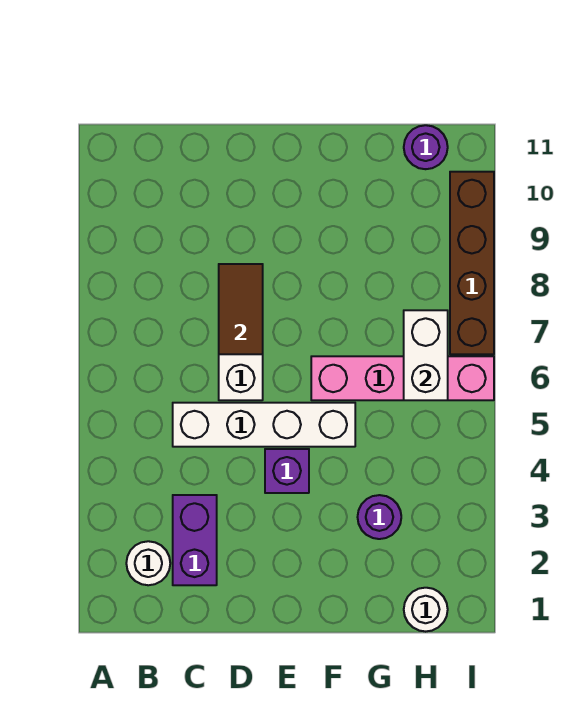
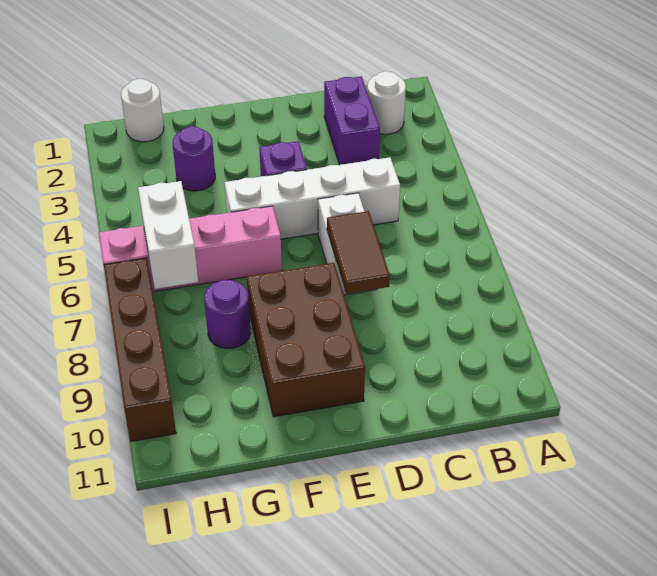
none -> brown brick E8:F10 level 1
purple round brick H11 level 1 -> purple round brick G8 level 1

